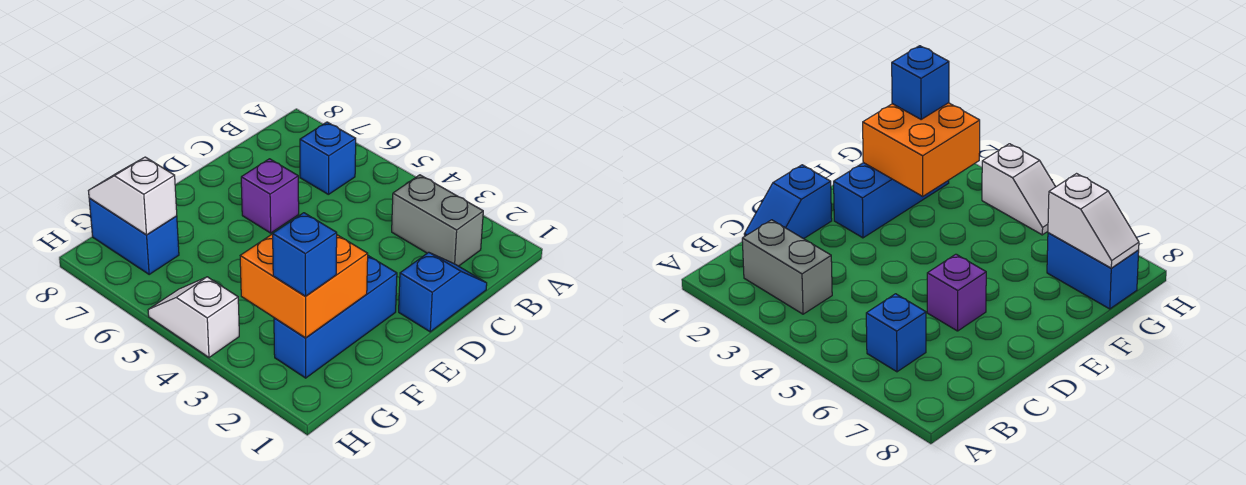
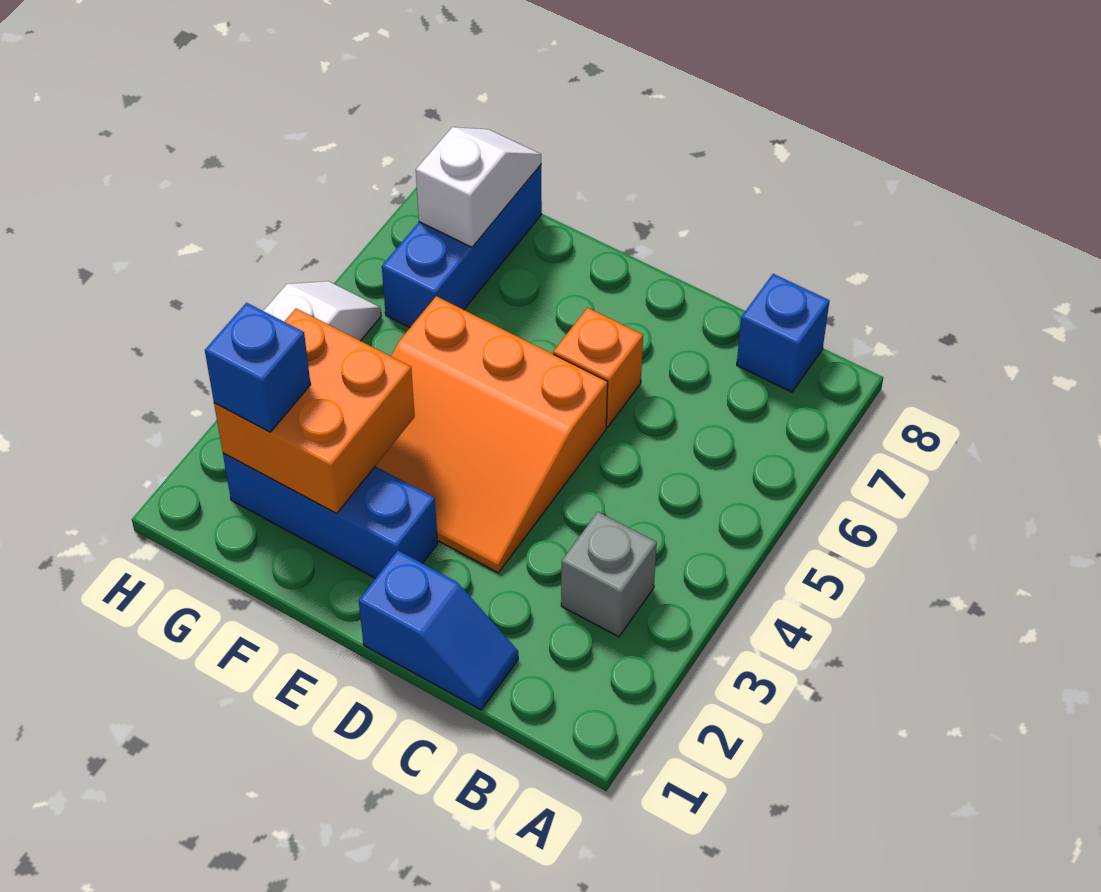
grey brick B2:B3 level 1 -> grey brick B3 level 1
blue brick B6 level 1 -> blue brick B8 level 1
none -> orange slope D3:F5 level 1 top 5
purple brick D6 level 1 -> orange brick D6 level 1
blue brick G7:G8 level 1 -> blue brick G6:G8 level 1

